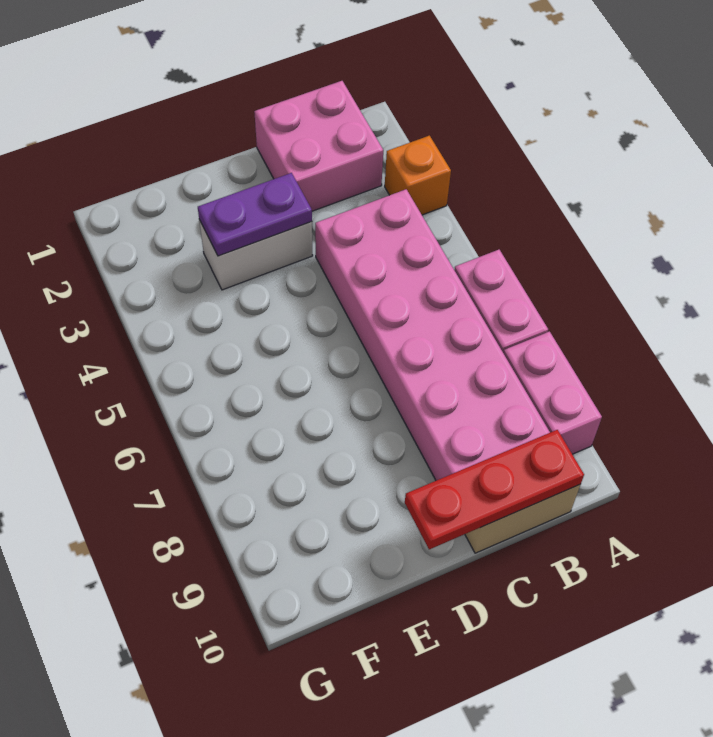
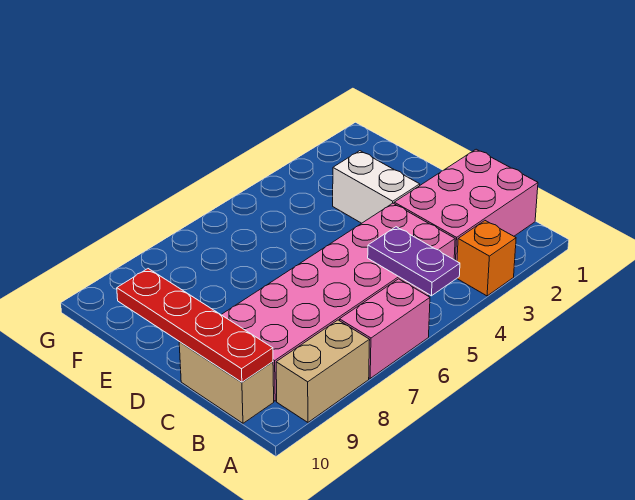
pink brick A8:A9 level 1 -> tan brick A8:A9 level 1
pink brick B1:C2 level 1 -> pink brick B1:C3 level 1
red plate B10:D10 level 2 -> red plate B10:E10 level 2
purple plate D3:E3 level 2 -> purple plate A5:B5 level 2

